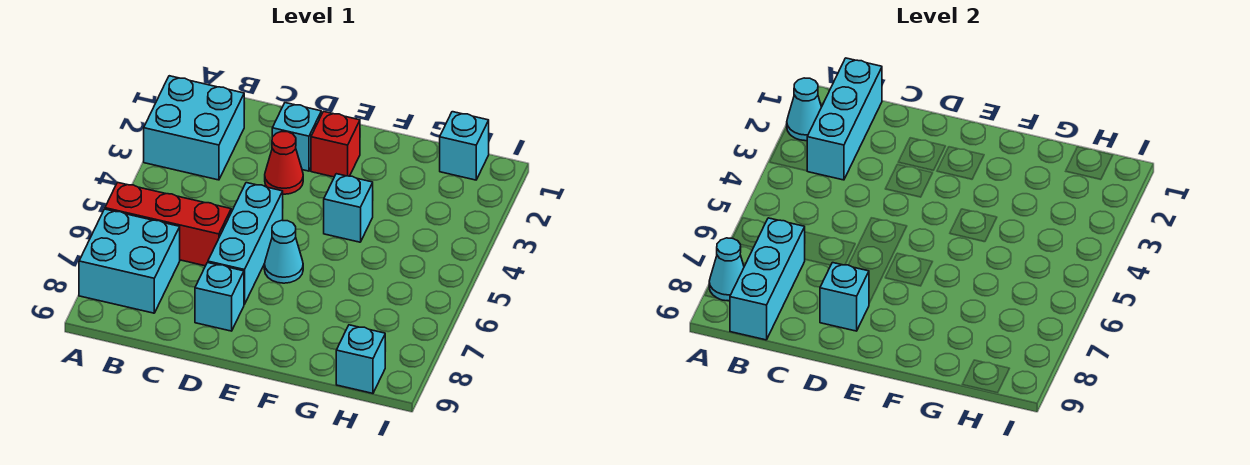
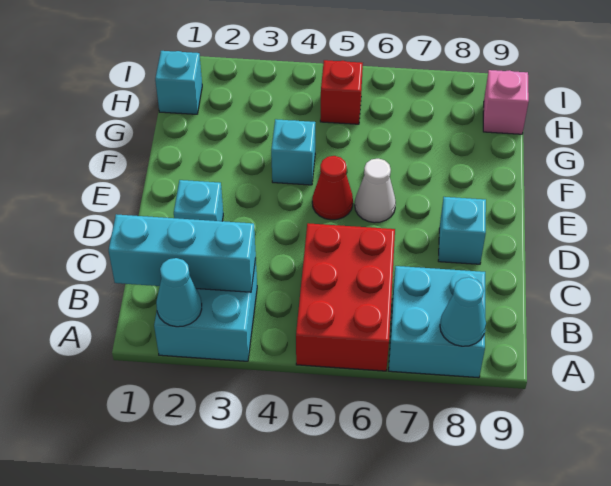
red brick A6:C6 level 1 -> red brick A5:C6 level 1
cyan brick B7:B9 level 2 -> none
red cone D3 level 1 -> red cone E5 level 1
cyan brick D5:D7 level 1 -> none
cyan brick D8 level 2 -> none
red brick E2 level 1 -> red brick H5 level 1
cyan cone E6 level 1 -> white cone E6 level 1
cyan brick H9 level 1 -> pink brick H9 level 1

